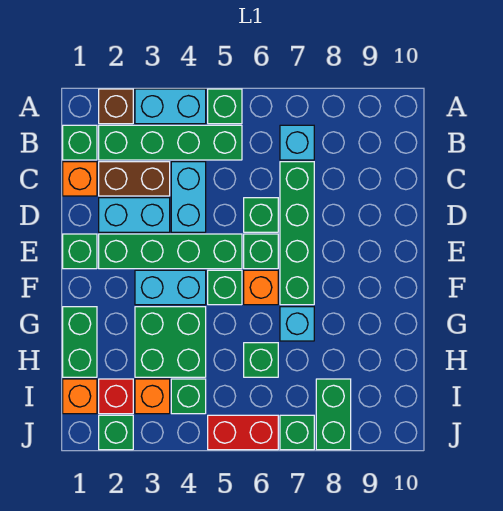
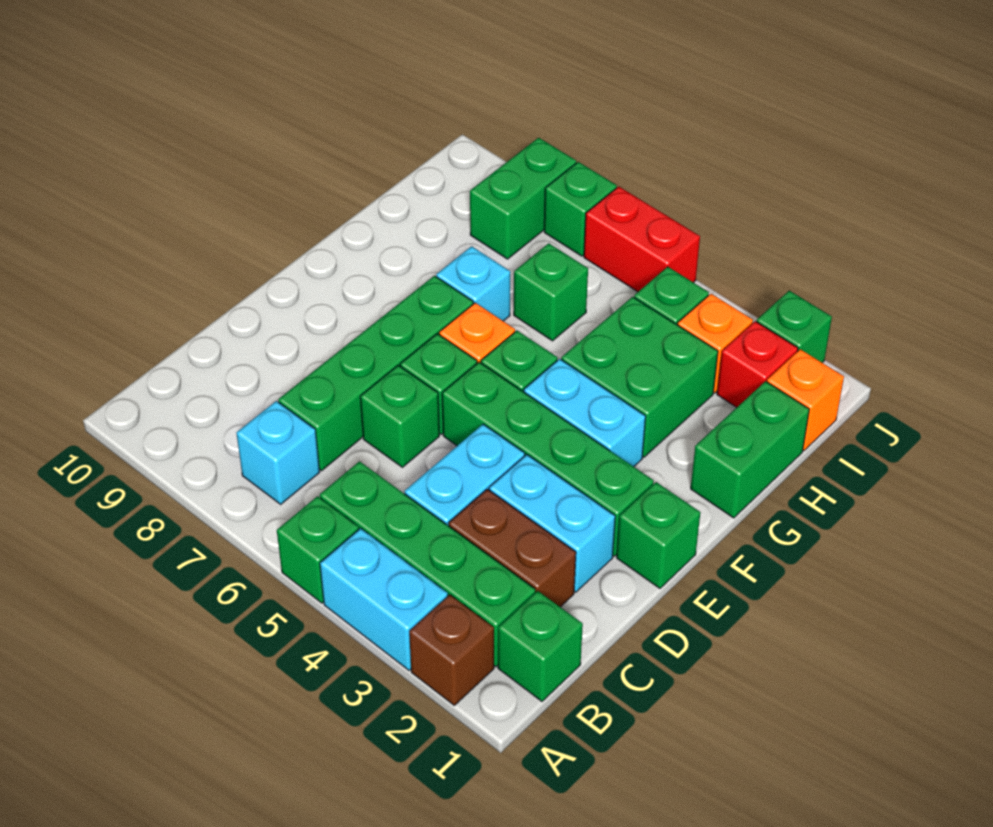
orange brick C1 level 1 -> none

